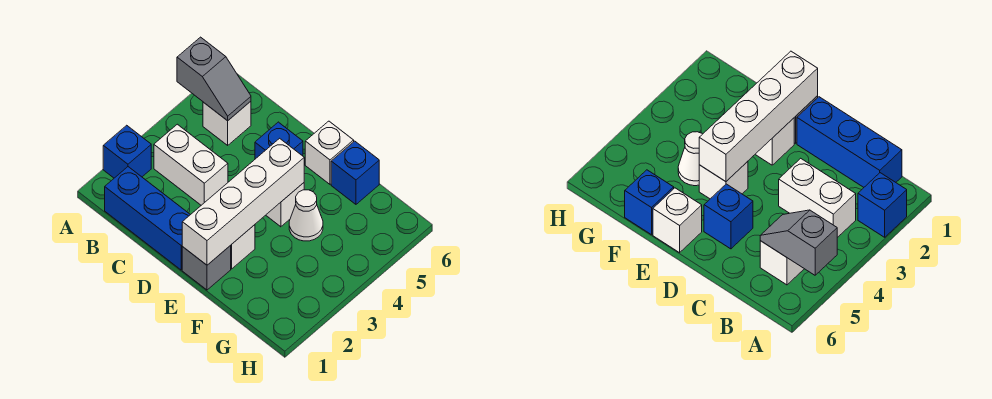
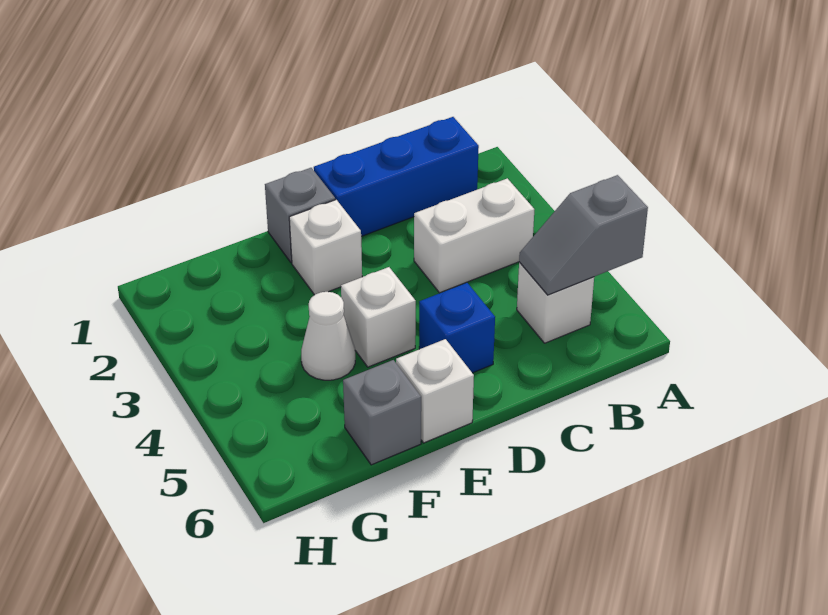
blue brick A2 level 1 -> none
white brick E1:E4 level 2 -> none
blue brick F6 level 1 -> grey brick F6 level 1

